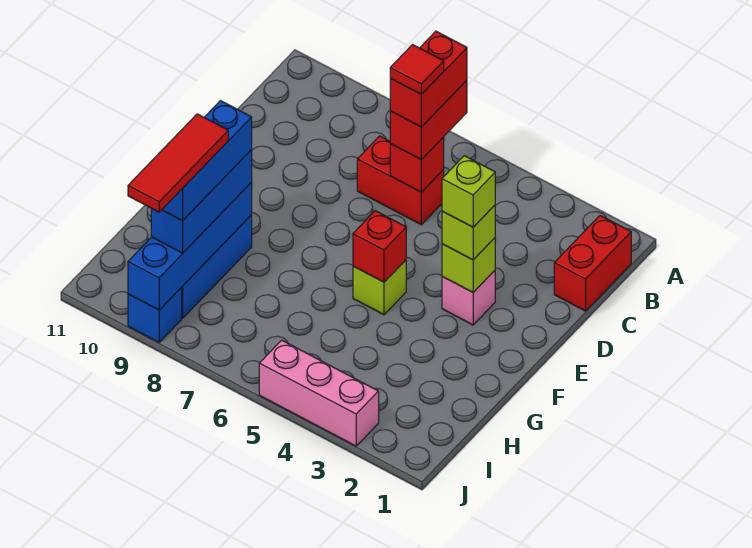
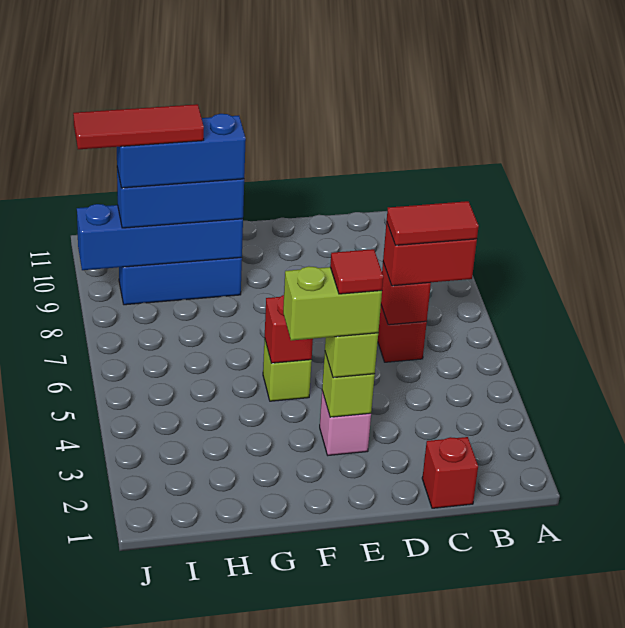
red brick B1:C1 level 1 -> red brick C1 level 1
red brick B6:C6 level 4 -> red tile B6:C6 level 4
red tile C6 level 5 -> red tile E3 level 5
lime brick E3 level 4 -> lime brick E3:F3 level 4
pink brick J3:J5 level 1 -> none
blue brick J9 level 1 -> none

